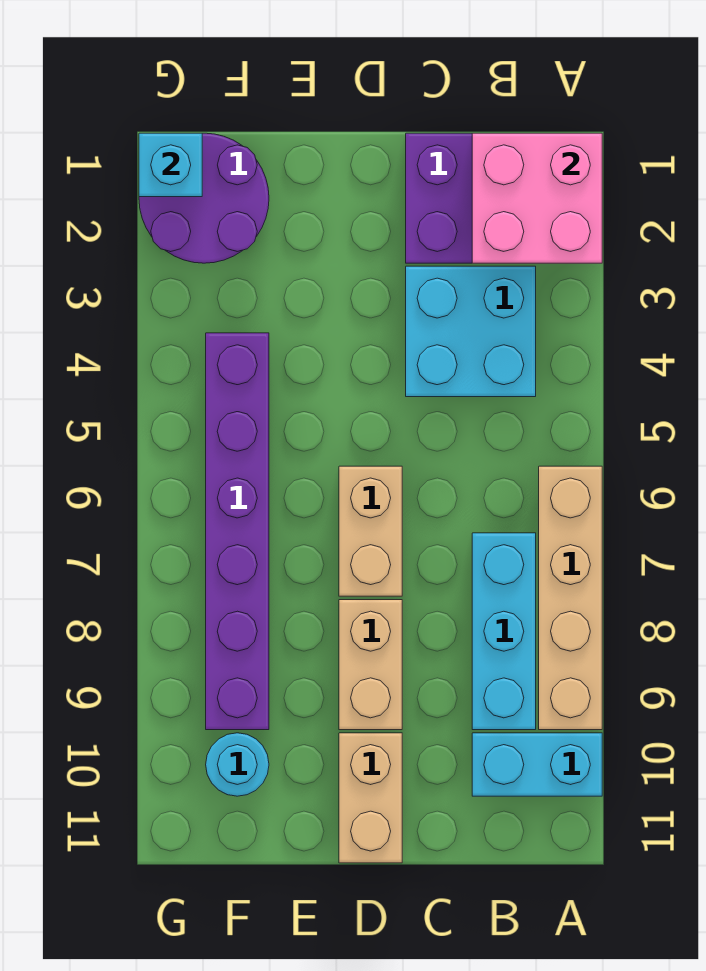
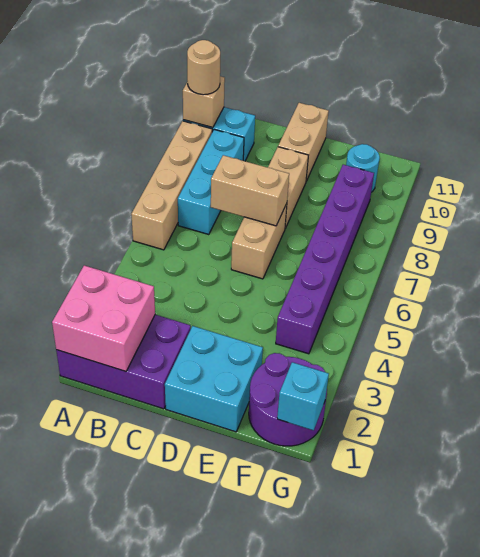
none -> tan brick A10 level 2
none -> tan round brick A10 level 3
cyan brick B3:C4 level 1 -> cyan brick D1:E2 level 1
none -> tan brick C7:D7 level 2

